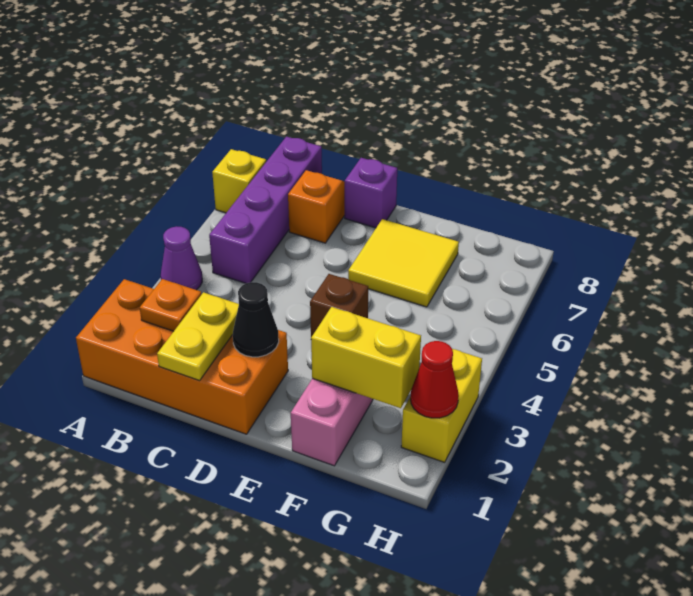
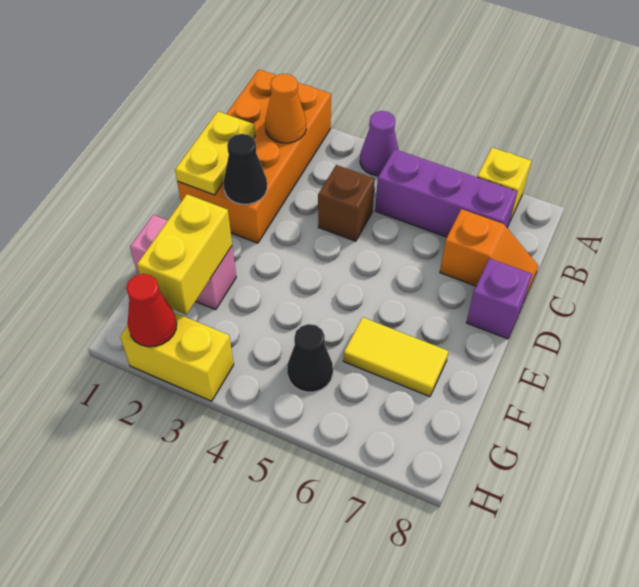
orange plate B2 level 2 -> orange cone B2 level 2
purple brick B5:B8 level 1 -> purple brick B5:B7 level 1
yellow plate C1:C2 level 2 -> yellow plate C1:D1 level 2
brown brick E4 level 1 -> brown brick C4 level 1
yellow tile E6:F7 level 1 -> yellow tile F6:F7 level 1
none -> black cone G5 level 1

